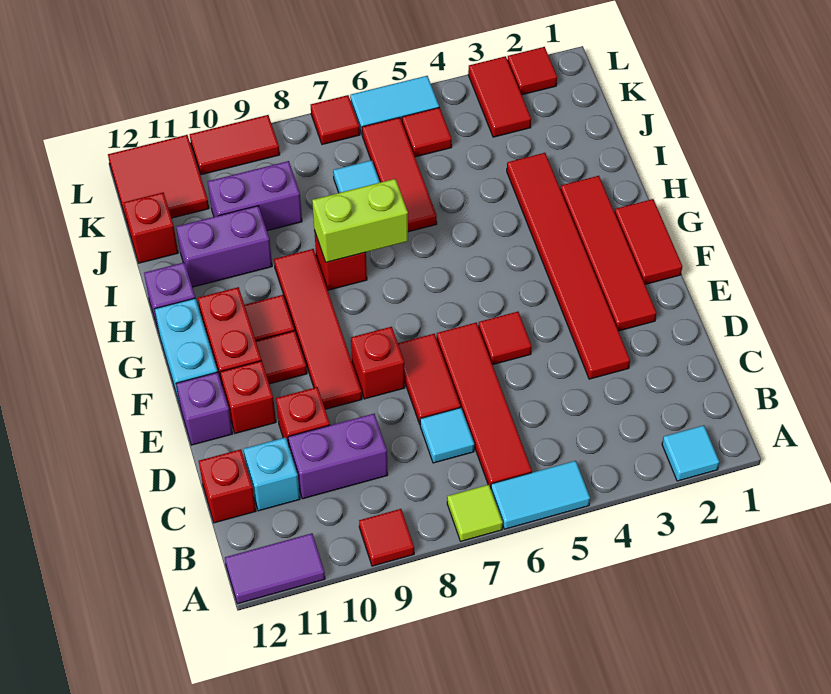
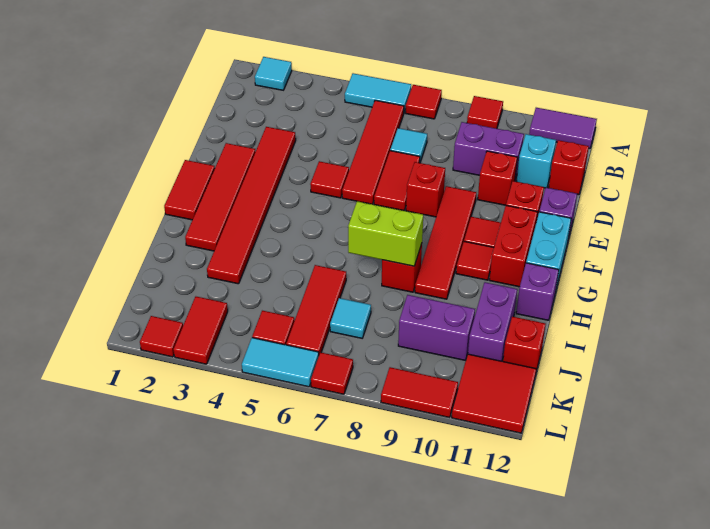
lime tile A7 level 1 -> red tile A7 level 1
purple brick I10:I11 level 1 -> purple brick I11:J11 level 1

